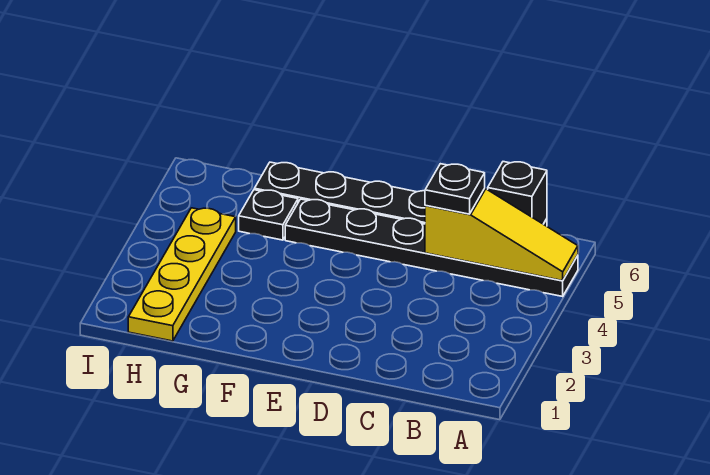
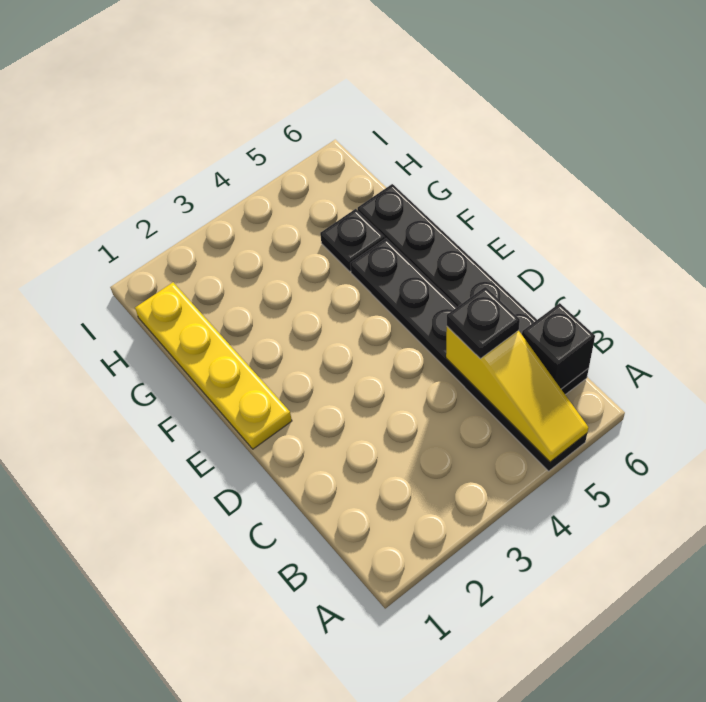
yellow plate H1:H4 level 1 -> yellow plate E1:H1 level 1

